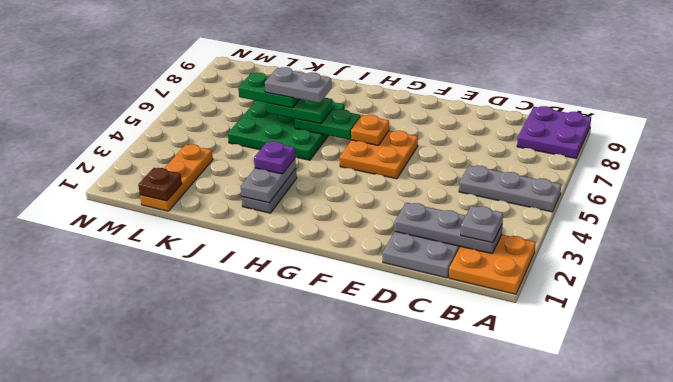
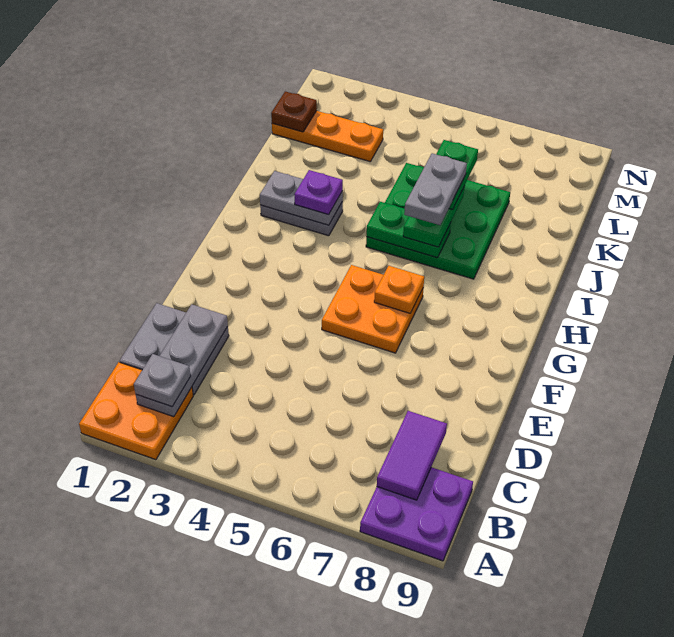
grey plate A5:C5 level 1 -> none
none -> purple tile B8:C8 level 2
green plate H6:I6 level 2 -> green plate I5:I6 level 2

